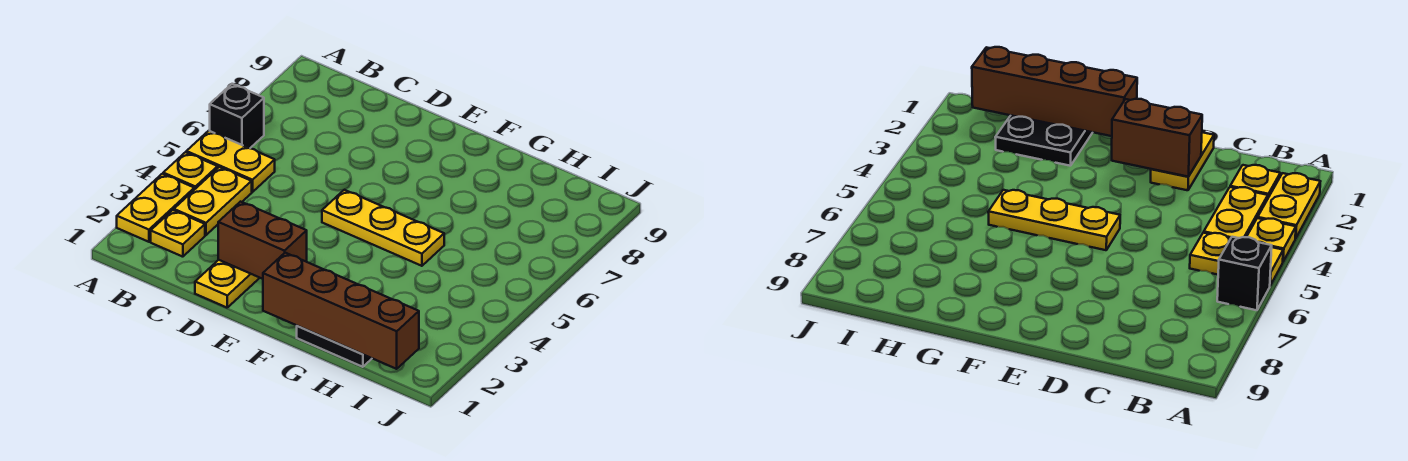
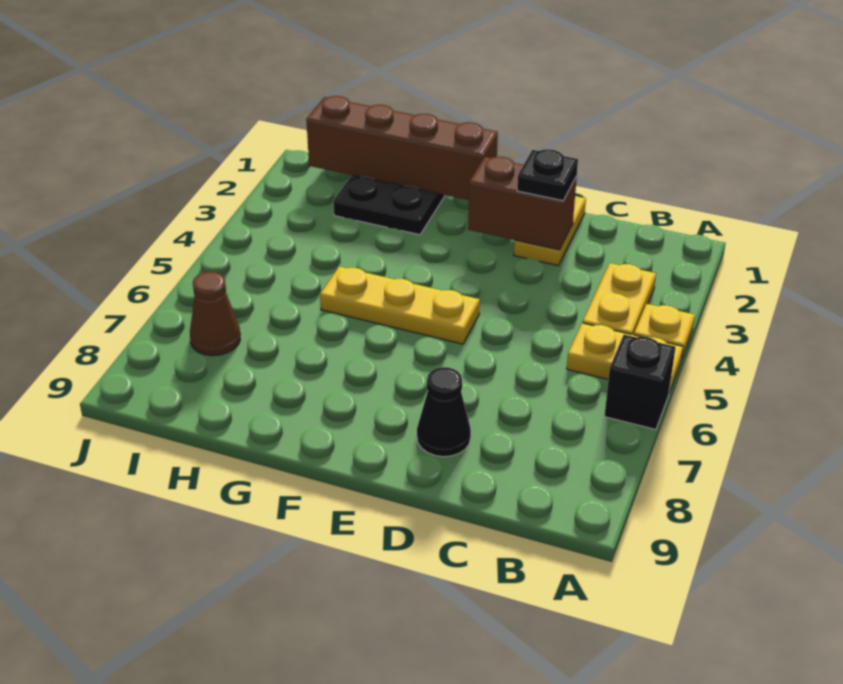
yellow plate A2:A3 level 1 -> none
yellow plate B2 level 1 -> none
none -> black plate D2 level 3
none -> black cone D8 level 1
none -> brown cone I7 level 1

